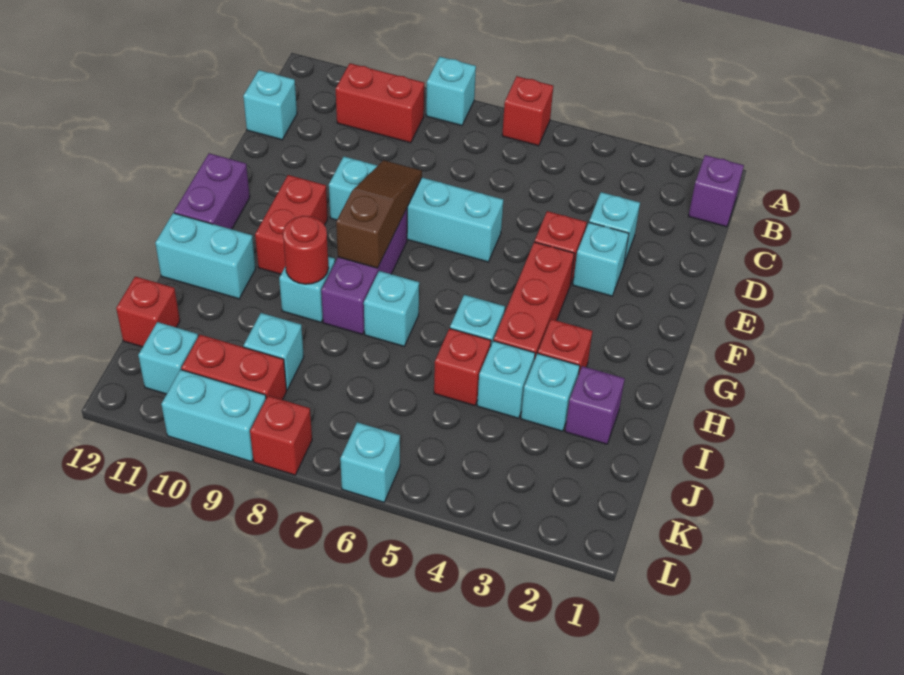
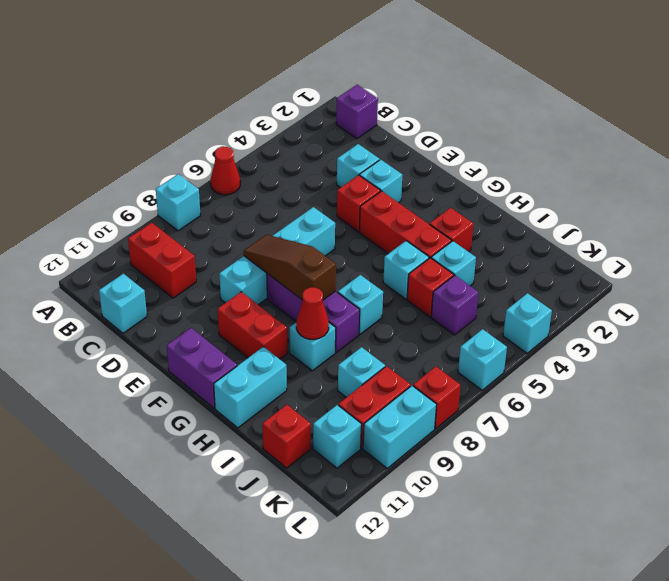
red brick A6 level 1 -> red cone A6 level 1
red brick B9:B10 level 1 -> red brick B10:C10 level 1
red round brick H9 level 2 -> red cone H9 level 2
purple brick I2 level 1 -> purple brick J5 level 1
cyan brick I3 level 1 -> cyan brick L4 level 1

